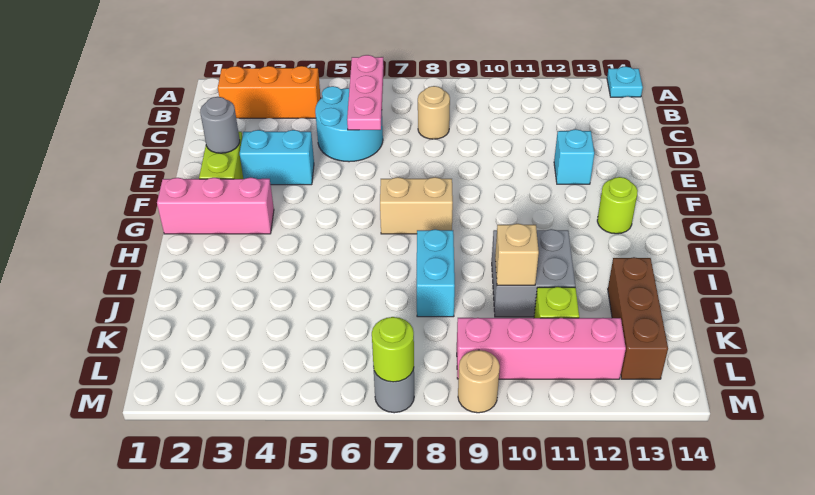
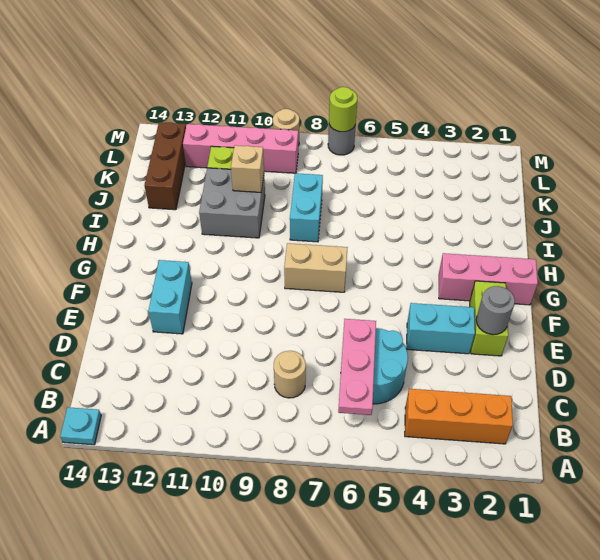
cyan brick E12 level 1 -> cyan brick E12:F12 level 1
lime round brick G13 level 1 -> none

